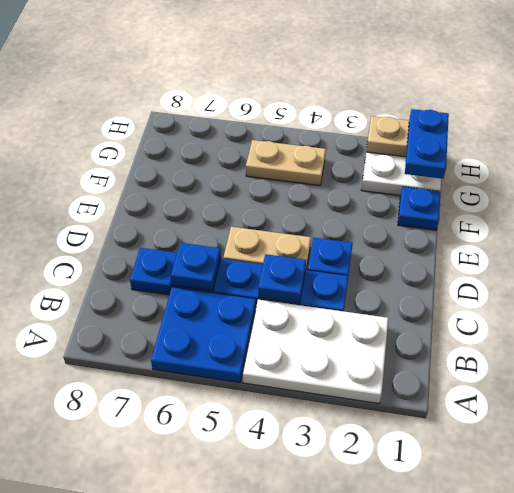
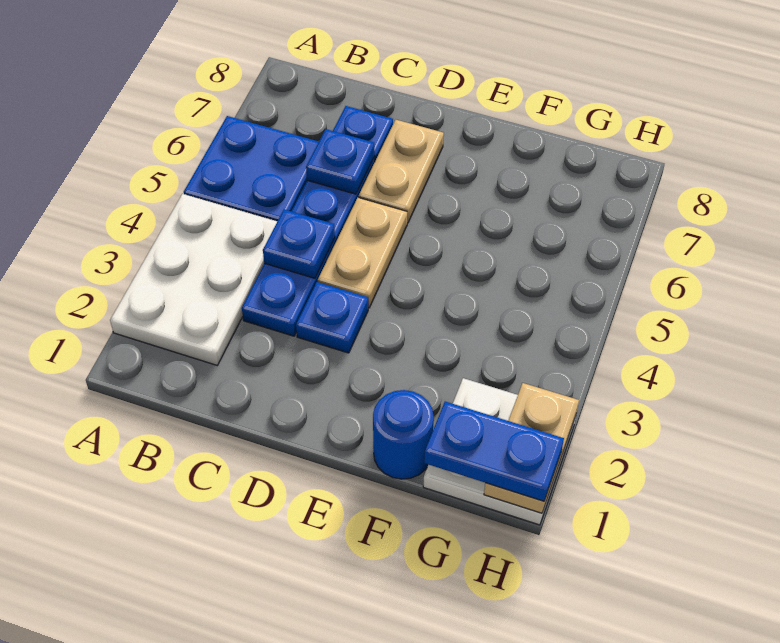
blue plate F1 level 1 -> blue round brick F1 level 1
tan plate G4:G5 level 1 -> tan plate D6:D7 level 1

